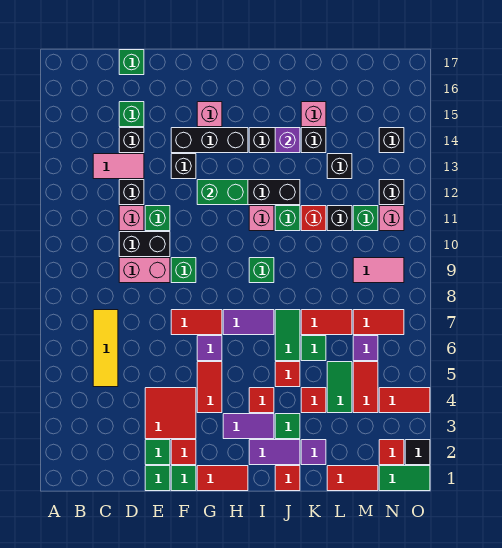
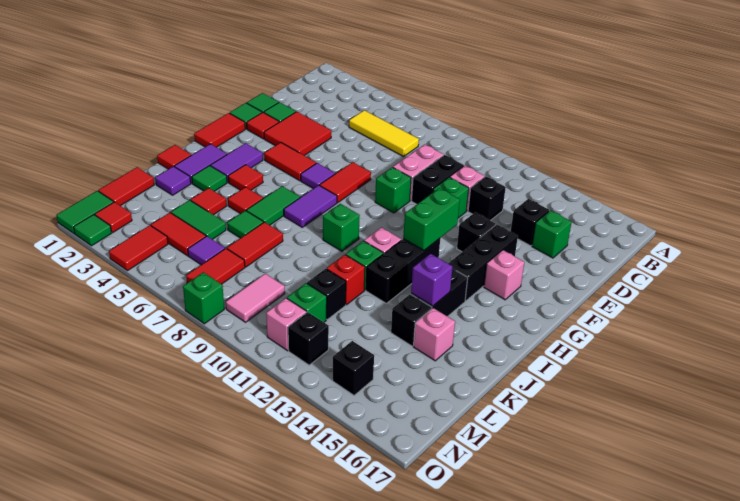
pink tile C13:D13 level 1 -> none
green brick D17 level 1 -> green brick O8 level 1
green tile J6:J7 level 1 -> green tile I6:J6 level 1
black brick L13 level 1 -> none
black tile O2 level 1 -> green tile O2 level 1

